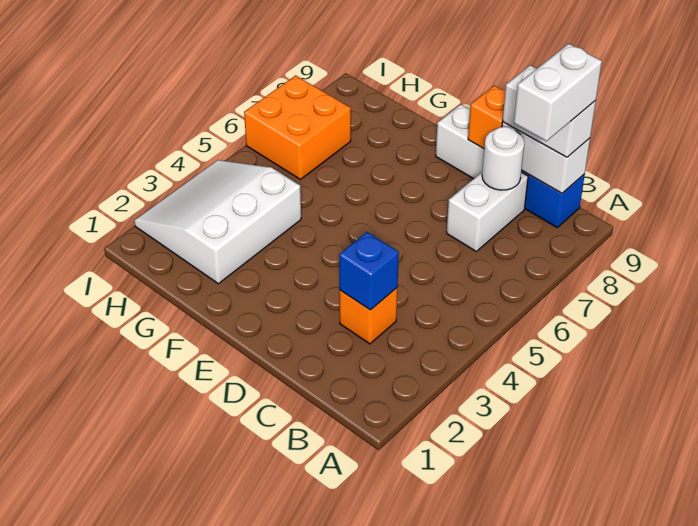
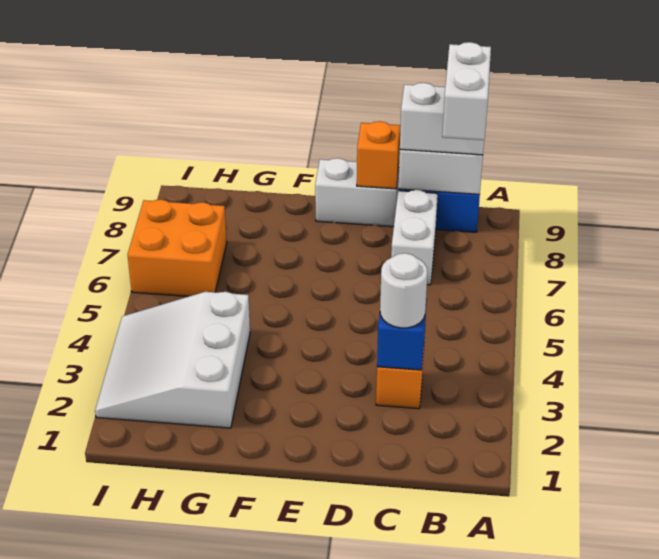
white round brick C8 level 2 -> white round brick C3 level 3

